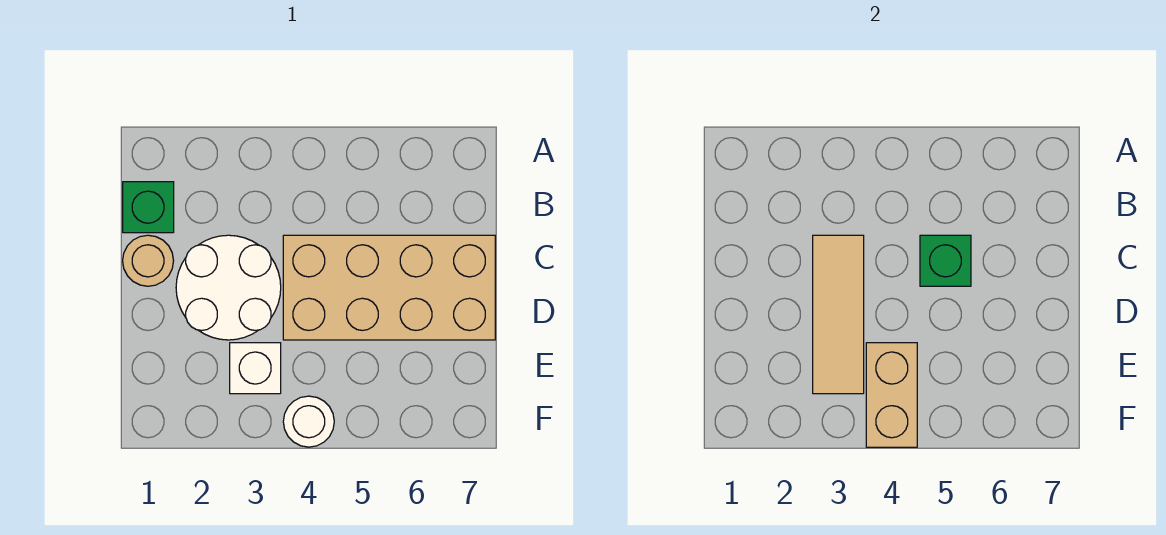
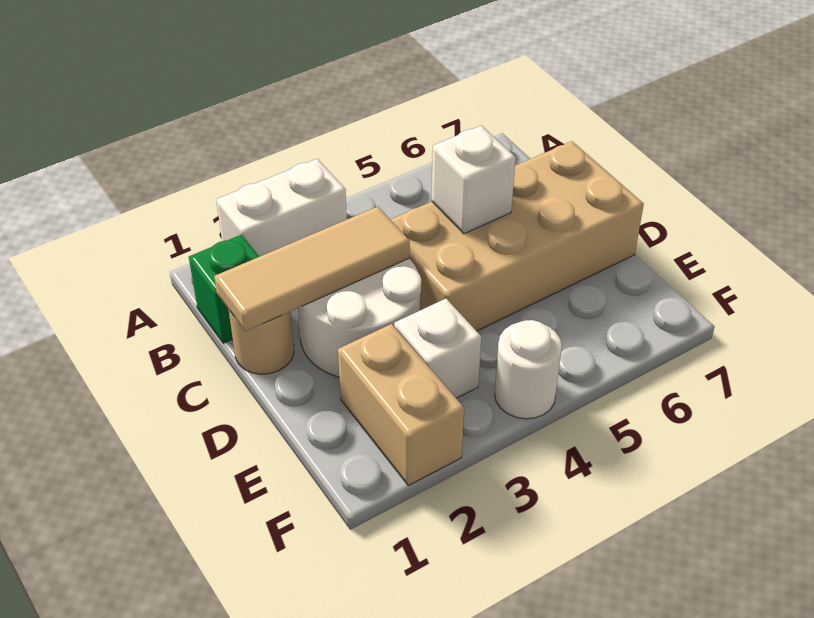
none -> white brick A2:A3 level 1
tan tile C3:E3 level 2 -> tan tile C1:C3 level 2
green brick C5 level 2 -> white brick C5 level 2
tan brick E4:F4 level 2 -> tan brick E2:F2 level 1

